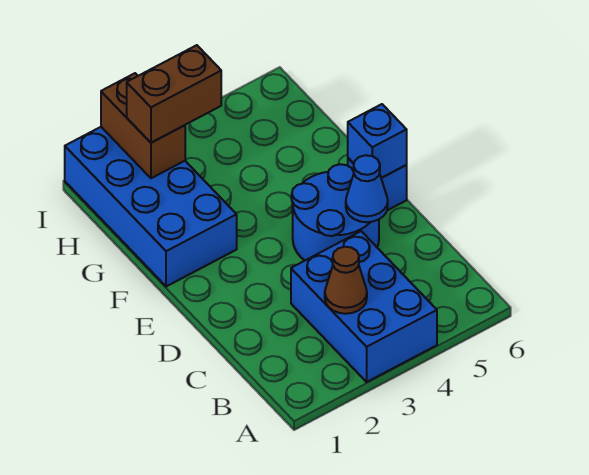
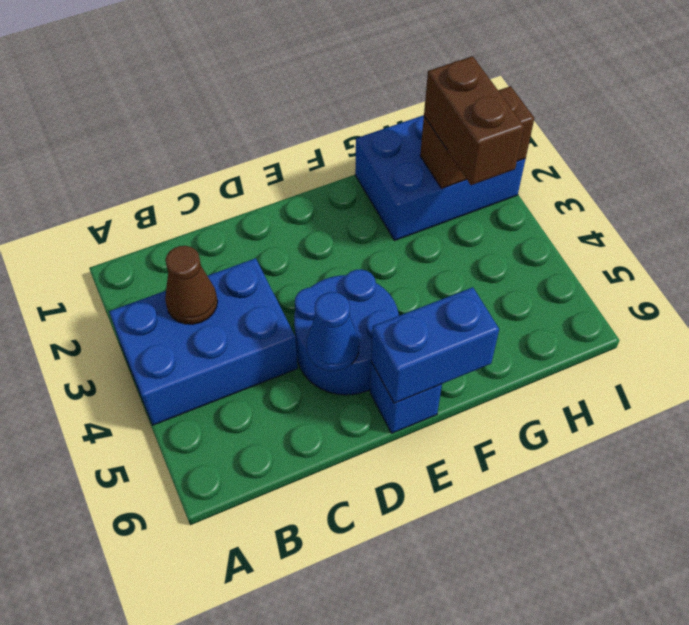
blue brick E6 level 2 -> blue brick E6:F6 level 2
blue brick F1:I2 level 1 -> blue brick G1:I2 level 1

